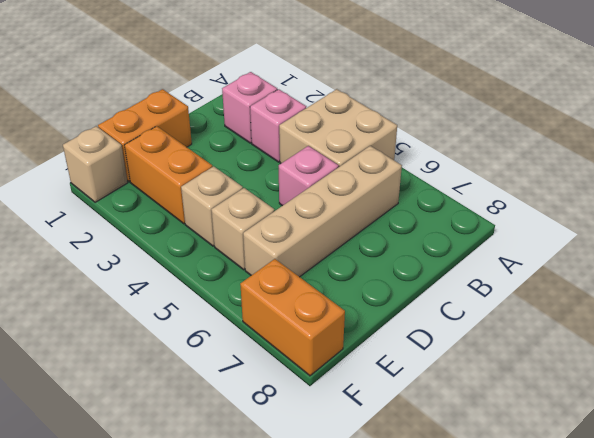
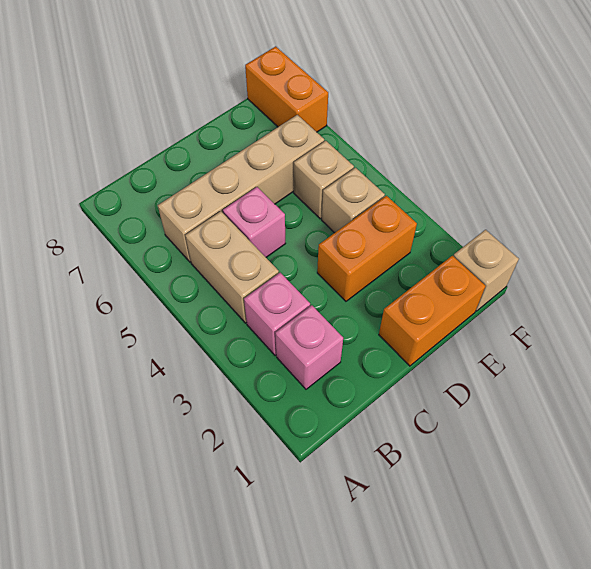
tan brick A4:B5 level 1 -> tan brick B4:B5 level 1
orange brick E2:E3 level 1 -> orange brick D3:E3 level 1

